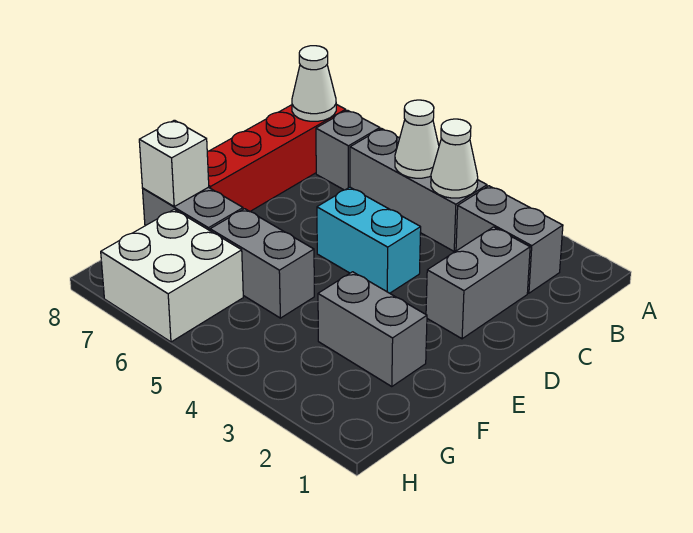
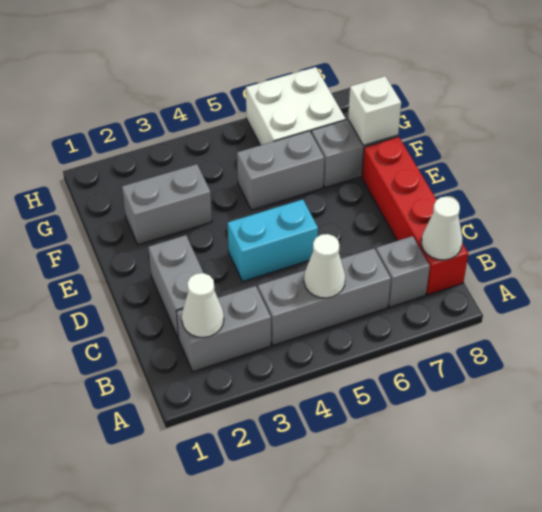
white cone B4 level 2 -> white cone B2 level 2

